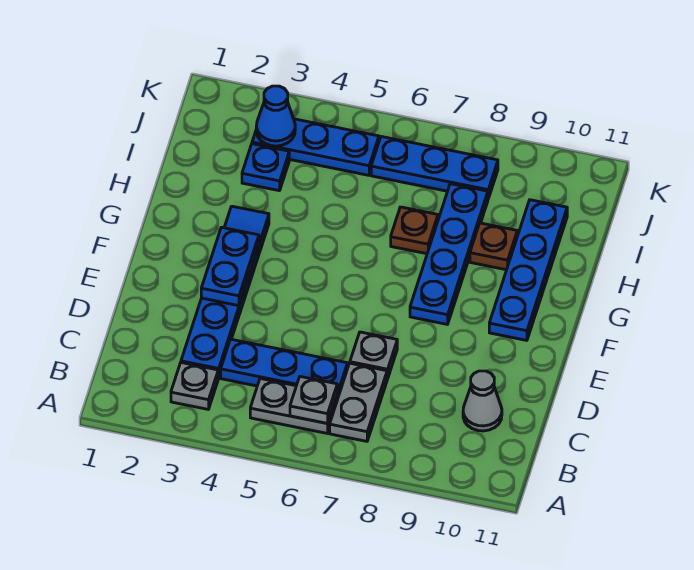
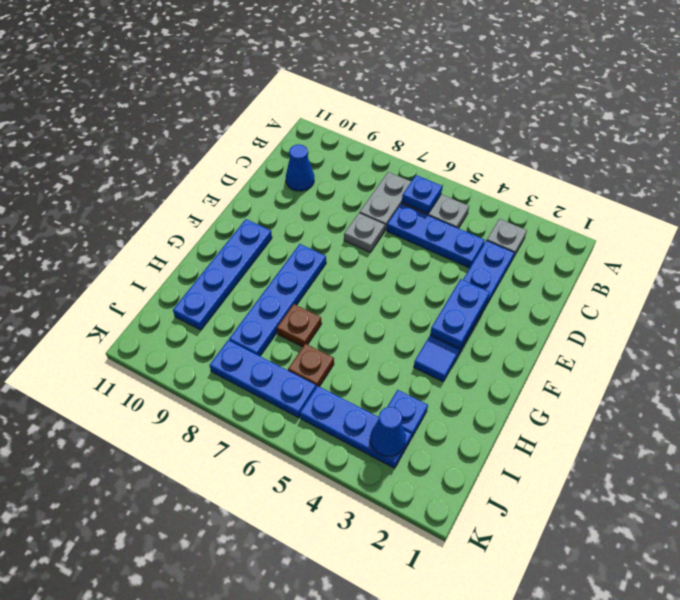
grey plate B6 level 2 -> blue plate B6 level 2
grey cone C10 level 1 -> blue cone C10 level 1
brown plate H9 level 1 -> brown plate I6 level 1

